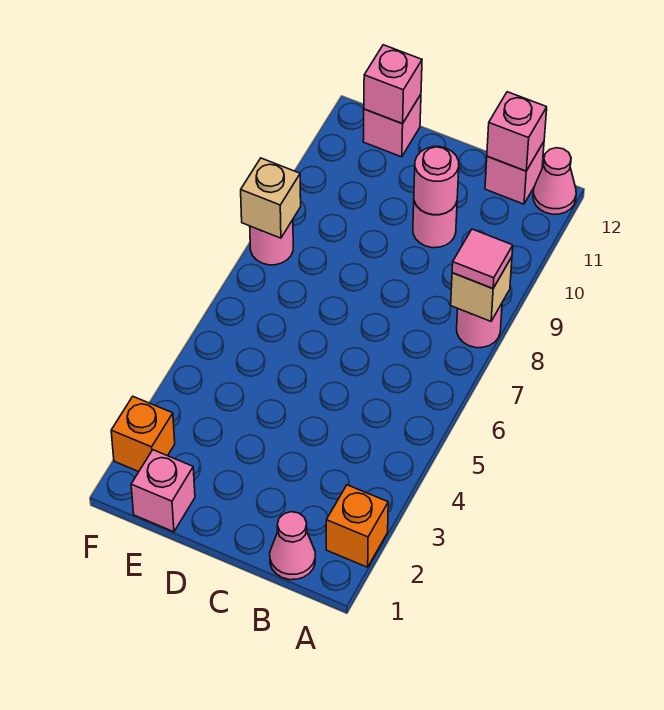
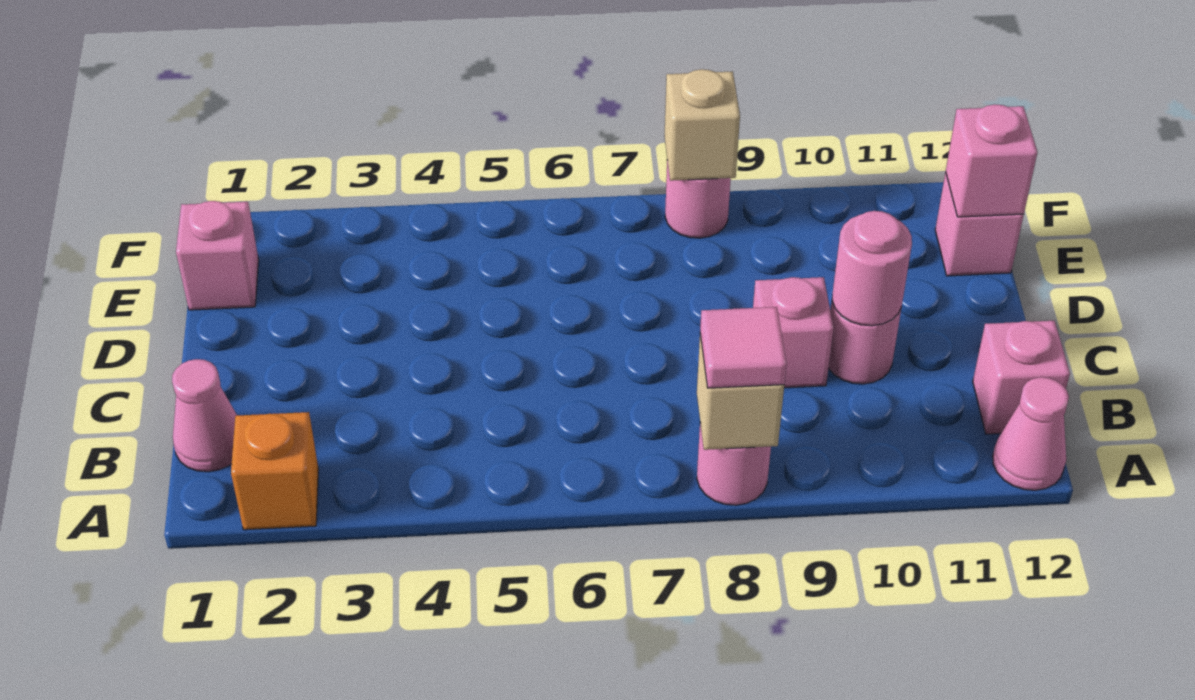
pink brick B12 level 2 -> pink brick C9 level 1
orange brick F2 level 1 -> none

